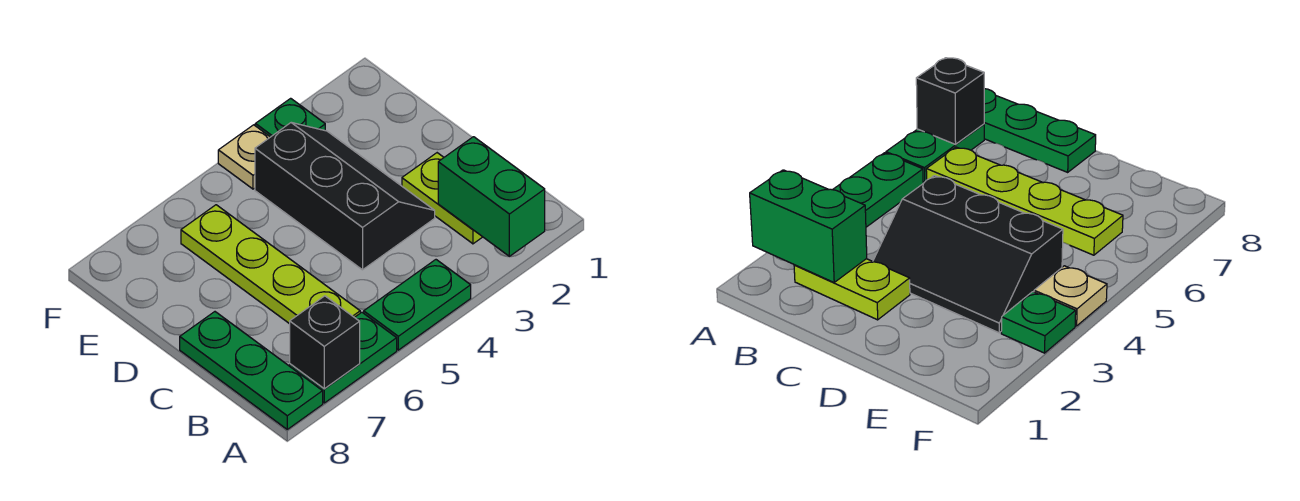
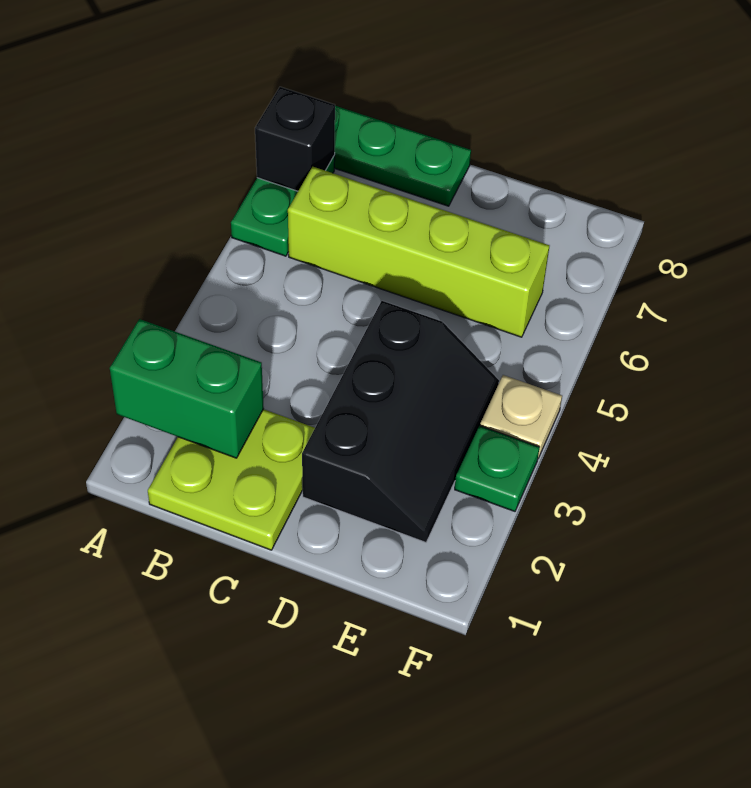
green plate A4:A5 level 1 -> none
lime plate B2:C2 level 1 -> lime plate B1:C2 level 1
lime plate B6:E6 level 1 -> lime brick B6:E6 level 1
black slope C3:E4 level 1 top 4 -> black slope D2:E4 level 1 top D

